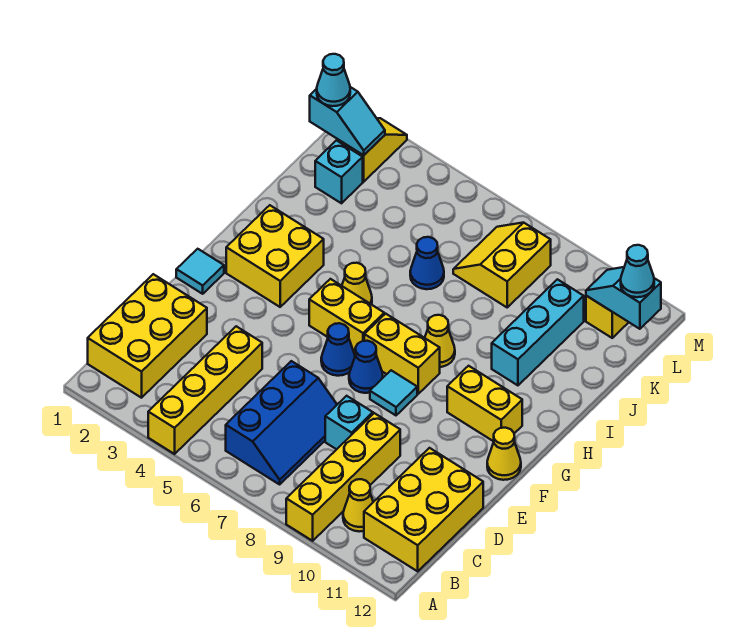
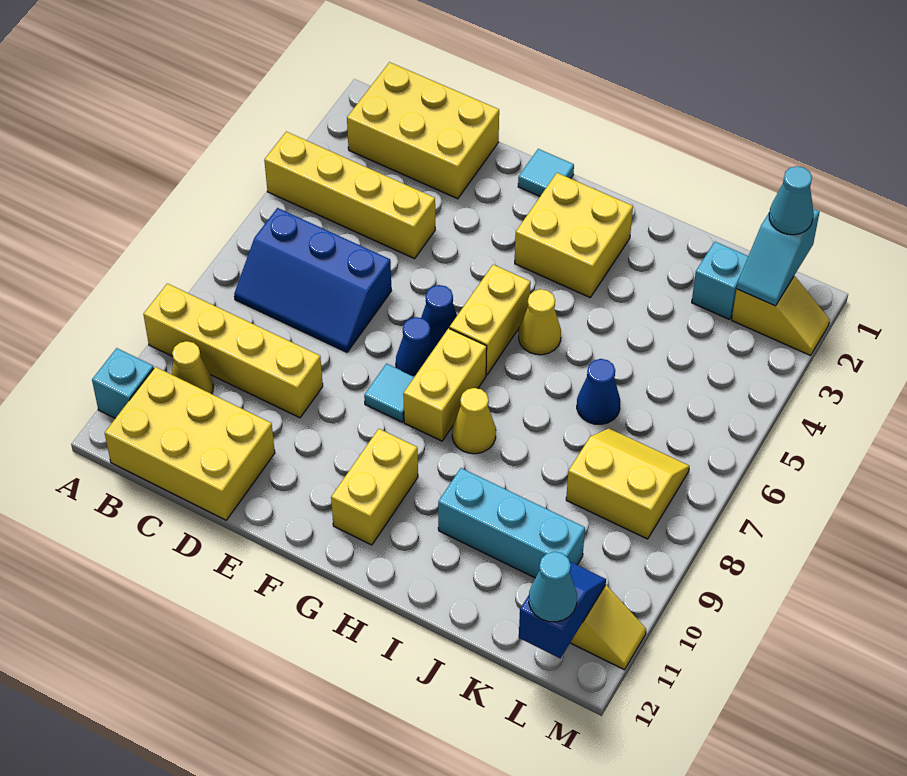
cyan brick D8 level 1 -> cyan brick A11 level 1
yellow cone F12 level 1 -> none
cyan slope L11:L12 level 2 top 12 -> blue slope L11:L12 level 2 top 12

